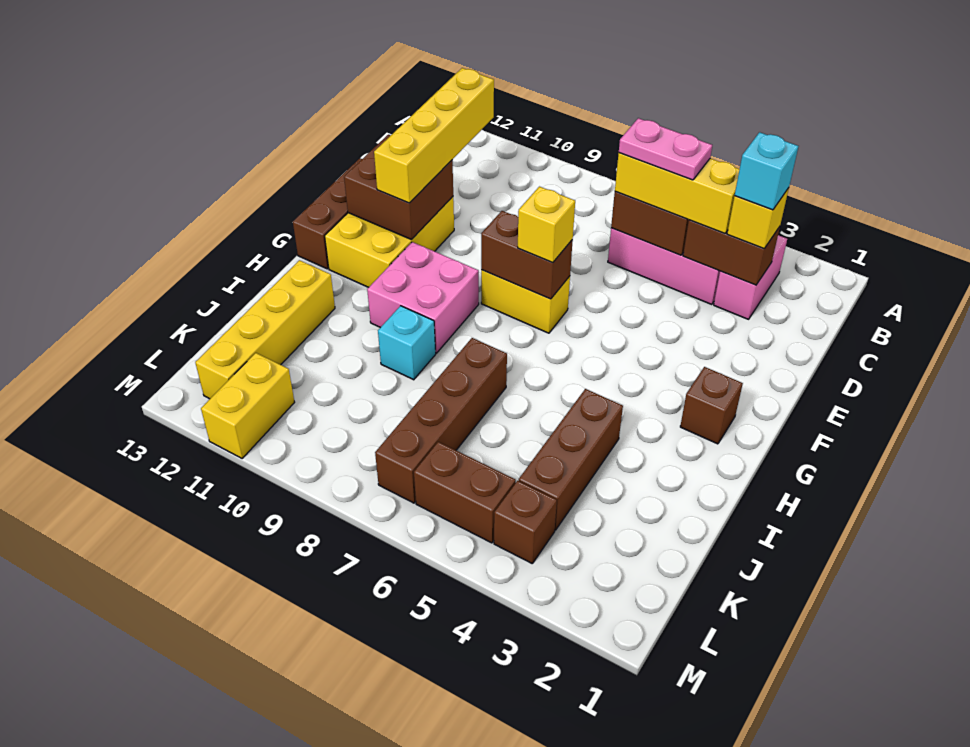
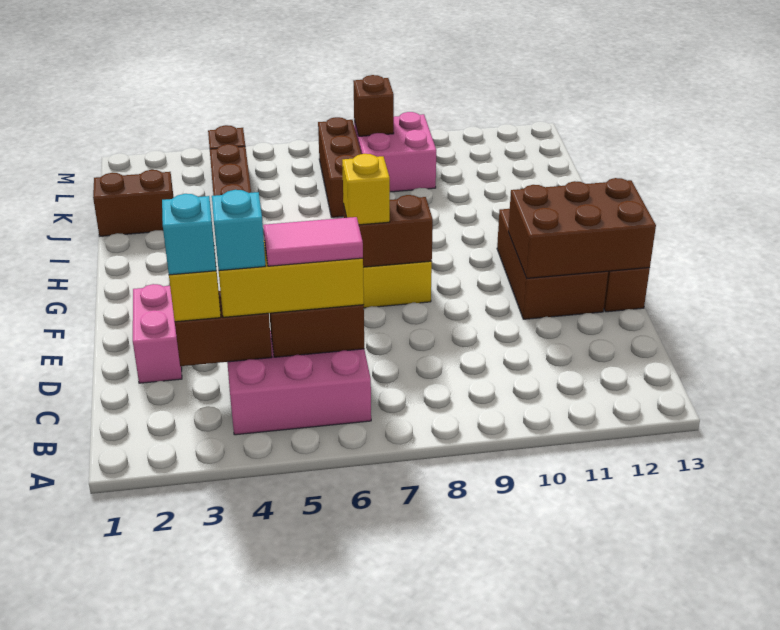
pink brick B3:C3 level 1 -> pink brick D2:E2 level 1
pink plate C5:C6 level 4 -> pink tile C5:C6 level 4
yellow brick C11:F11 level 3 -> none
yellow brick E11:G12 level 1 -> brown brick E11:G12 level 1
brown brick E11:F12 level 2 -> brown brick E11:F13 level 2
brown brick G2 level 1 -> brown brick L8 level 2
pink brick G9:H10 level 1 -> pink brick K8:L9 level 1
brown brick I7:L7 level 1 -> brown brick J7:L7 level 1
cyan brick I9 level 1 -> cyan brick C4 level 4
yellow brick I12:L12 level 1 -> none
brown brick L5:L6 level 1 -> brown brick J1:J2 level 1
yellow brick L11:M11 level 1 -> none

